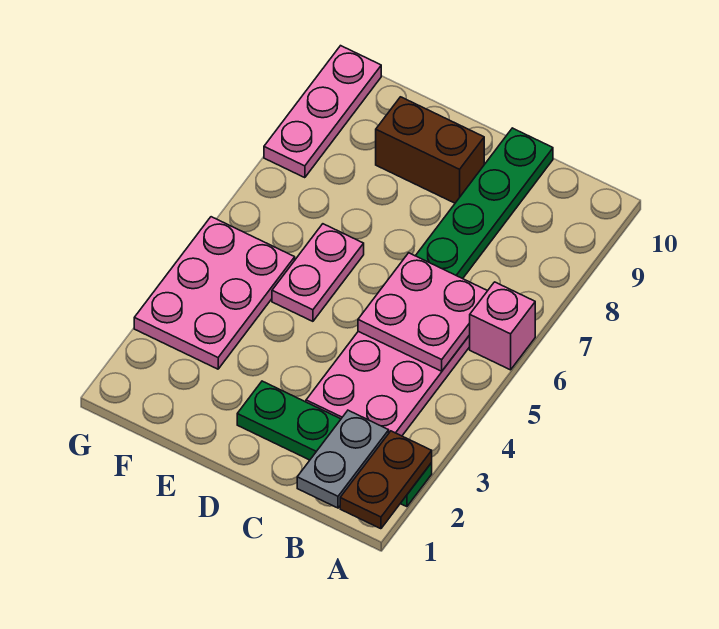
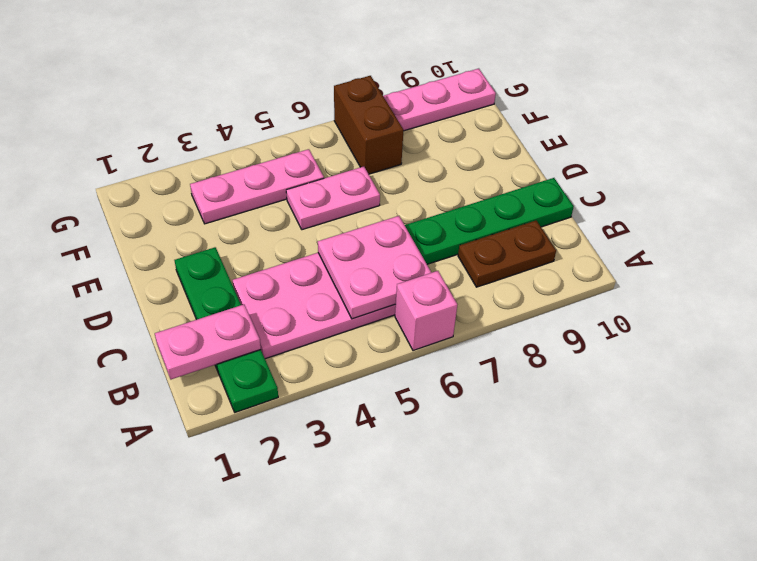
brown plate A1:A2 level 2 -> brown plate B8:B9 level 1
grey plate B1:B2 level 2 -> pink plate B1:B2 level 2
brown brick D9:E9 level 1 -> brown brick F7:G7 level 1
pink plate F3:G5 level 1 -> pink plate F3:F5 level 1

